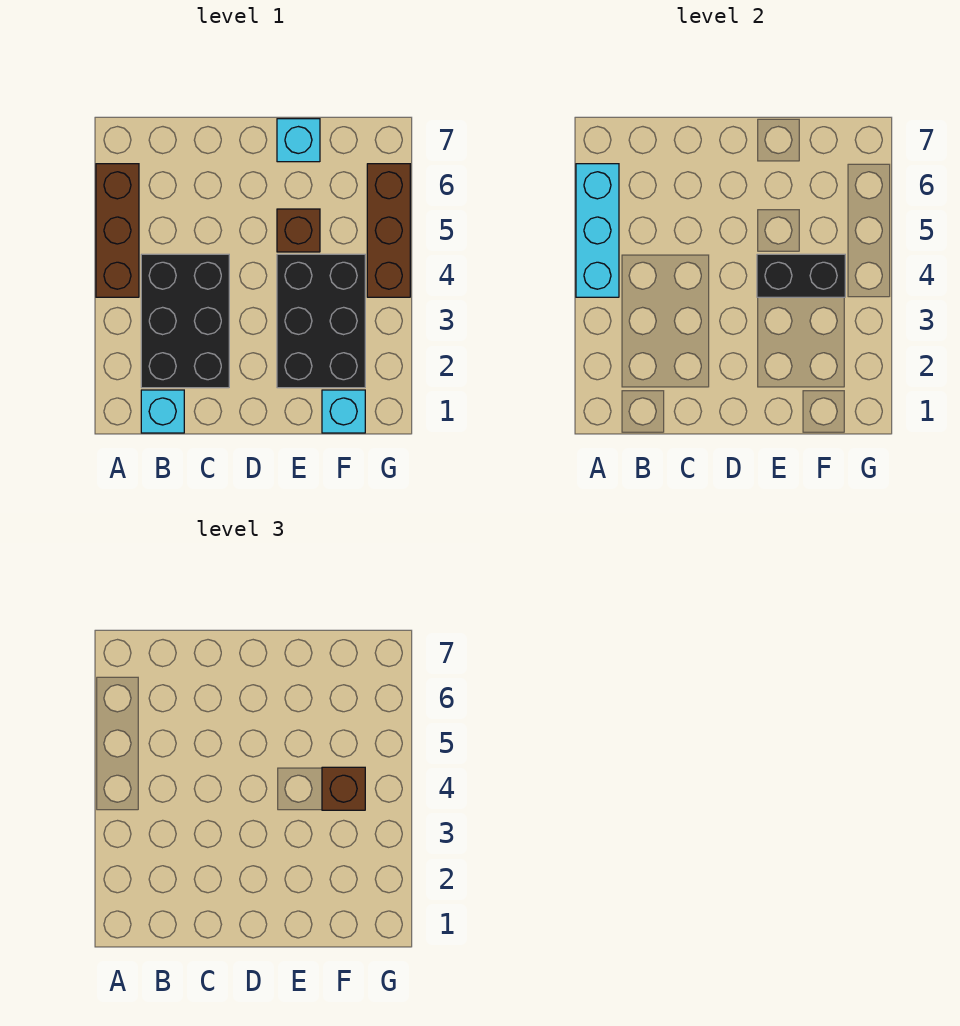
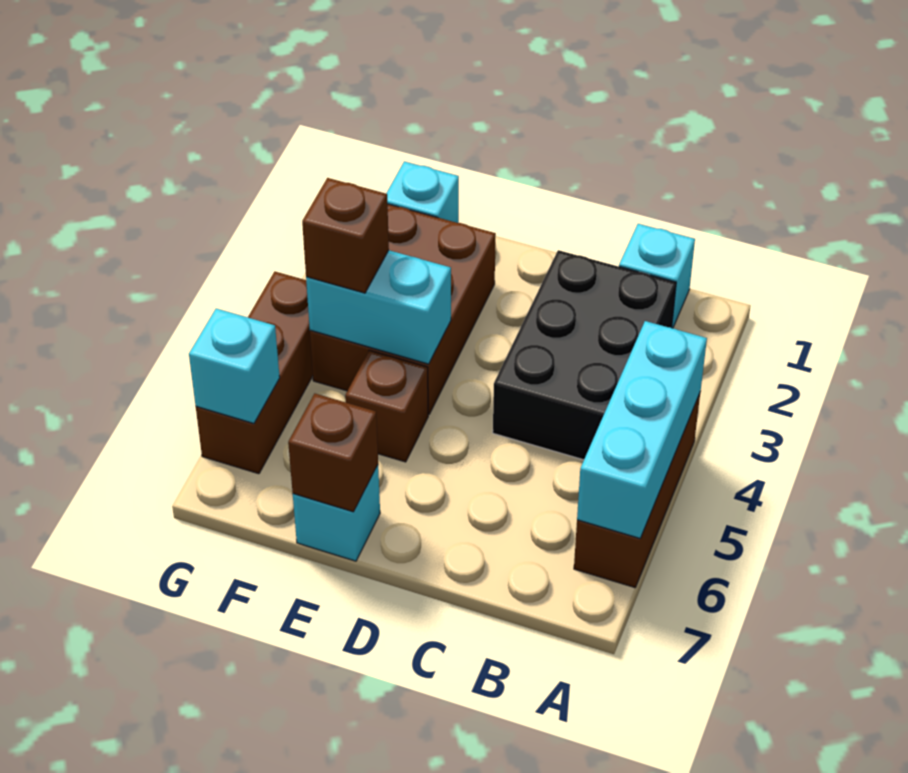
black brick E2:F4 level 1 -> brown brick E2:F4 level 1
black brick E4:F4 level 2 -> cyan brick E4:F4 level 2
none -> brown brick E7 level 2
none -> cyan brick G6 level 2

